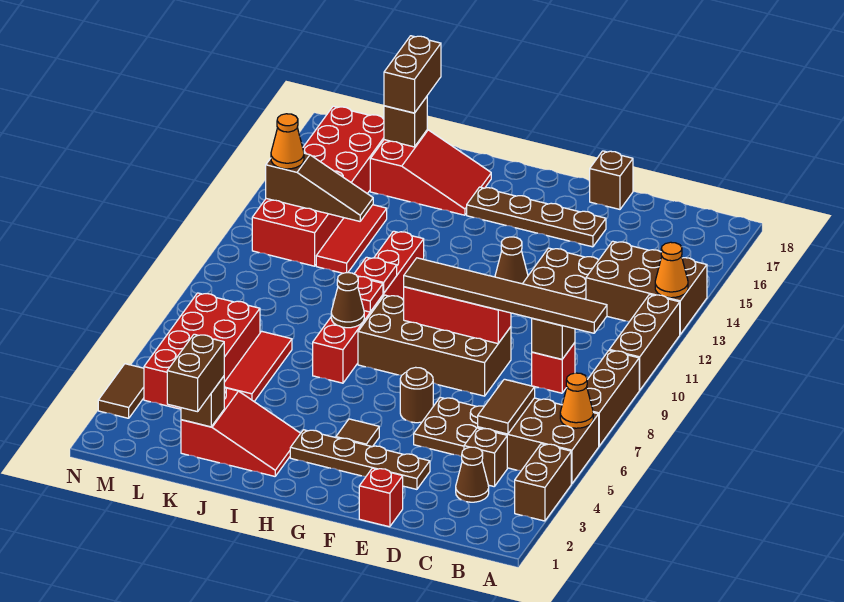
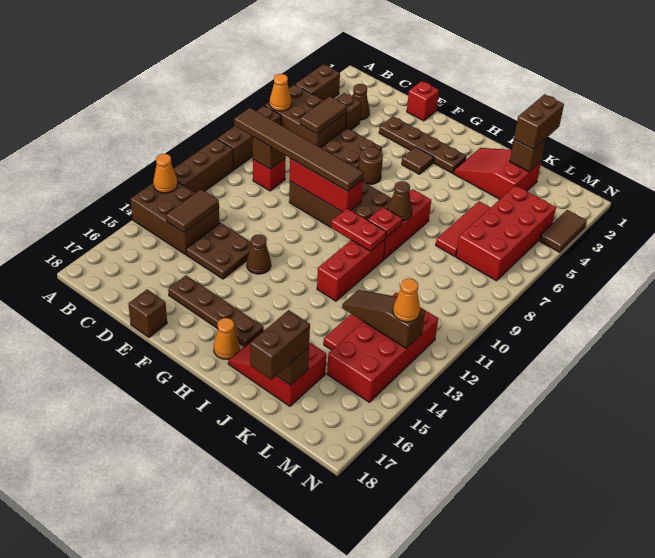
none -> brown tile C13:C14 level 2
none -> orange cone H17 level 1
red plate I10 level 2 -> red plate H10:I10 level 2
red brick L12:M17 level 1 -> red brick L12:M15 level 1

